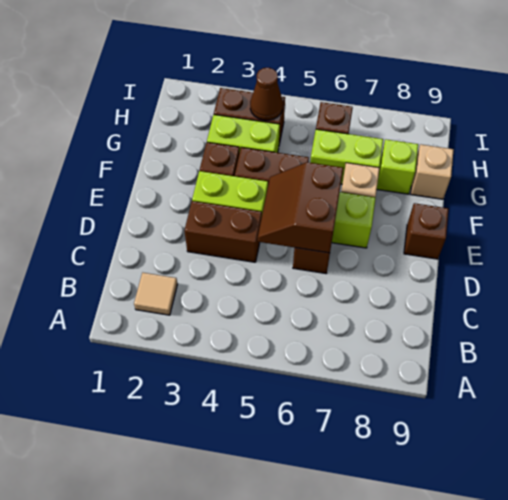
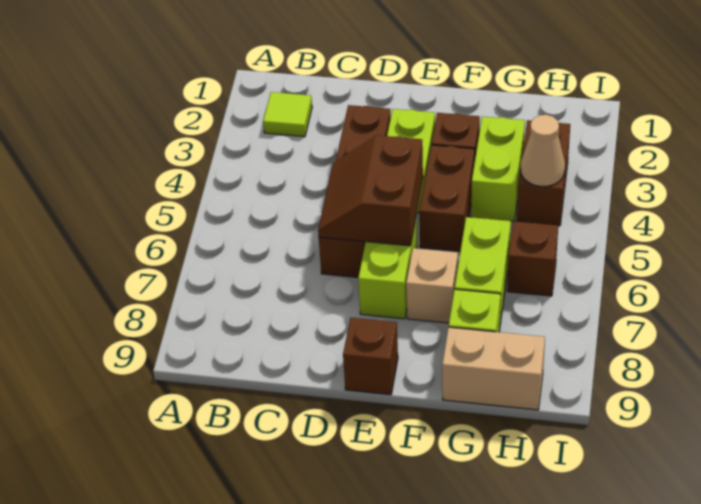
tan tile B2 level 1 -> lime tile B2 level 1
brown slope D5:E6 level 2 top 6 -> brown slope D5:E6 level 2 top E
tan brick G9 level 1 -> tan brick G9:H9 level 1
brown cone H4 level 2 -> tan cone H4 level 2

